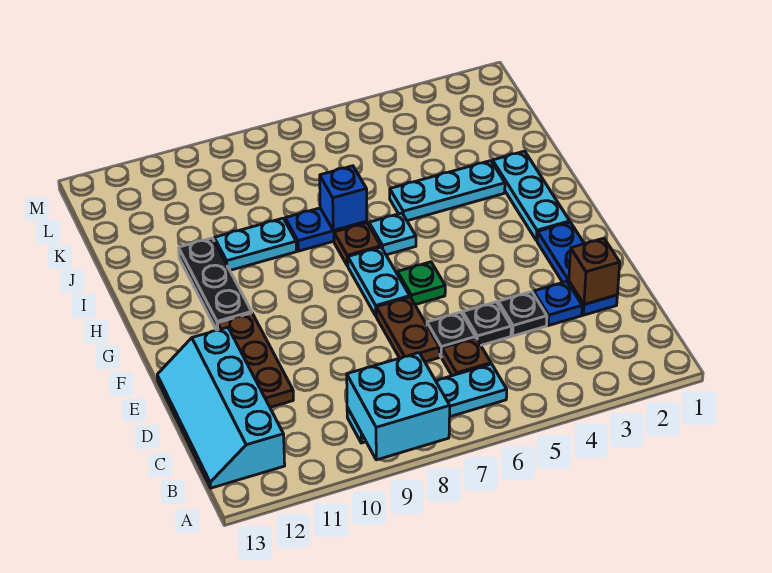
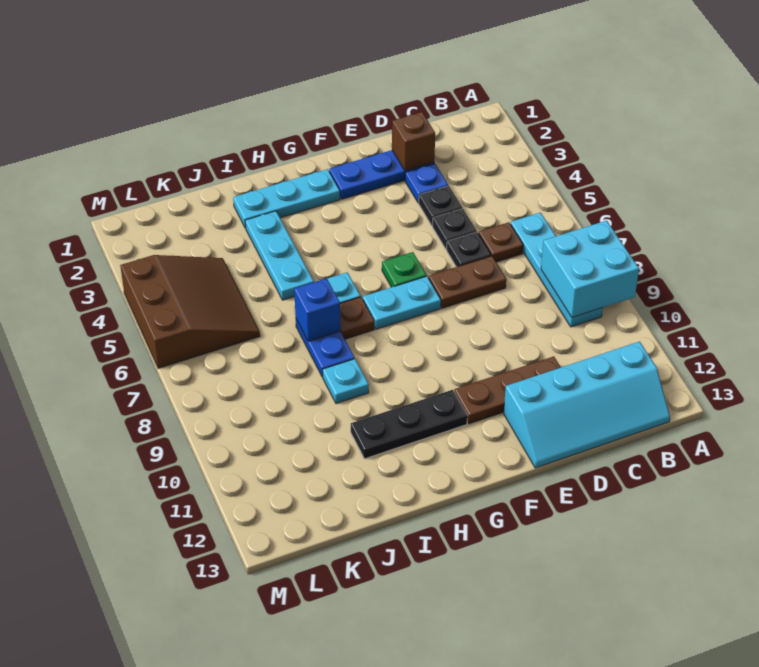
cyan plate I9:I10 level 1 -> cyan plate I9 level 1
none -> brown slope K4:M6 level 1 top M

